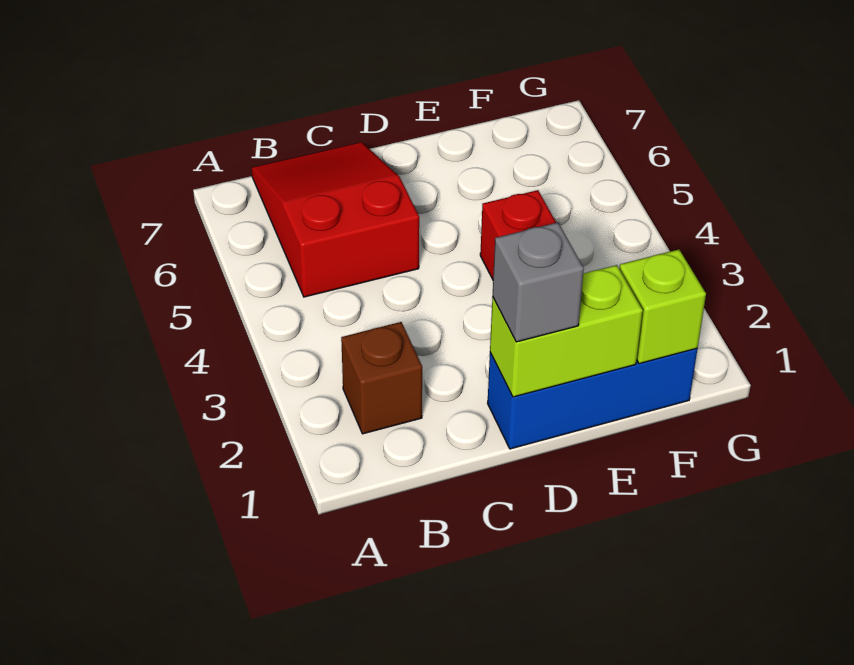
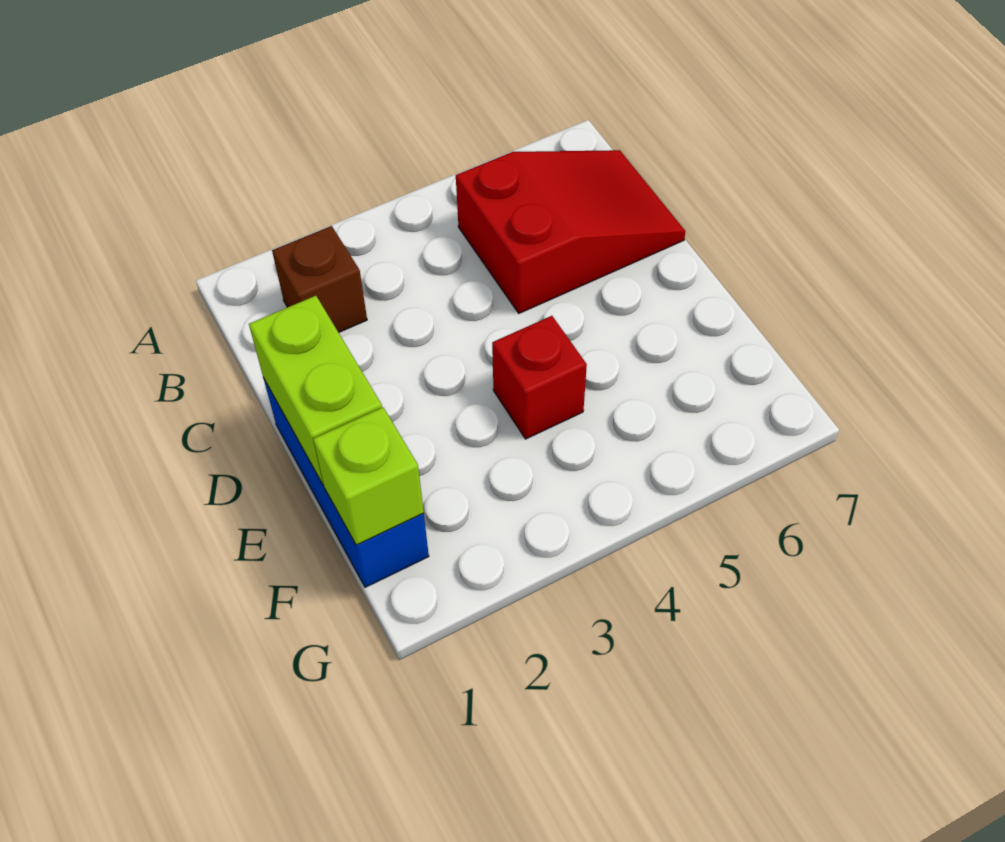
grey brick D1 level 3 -> none

